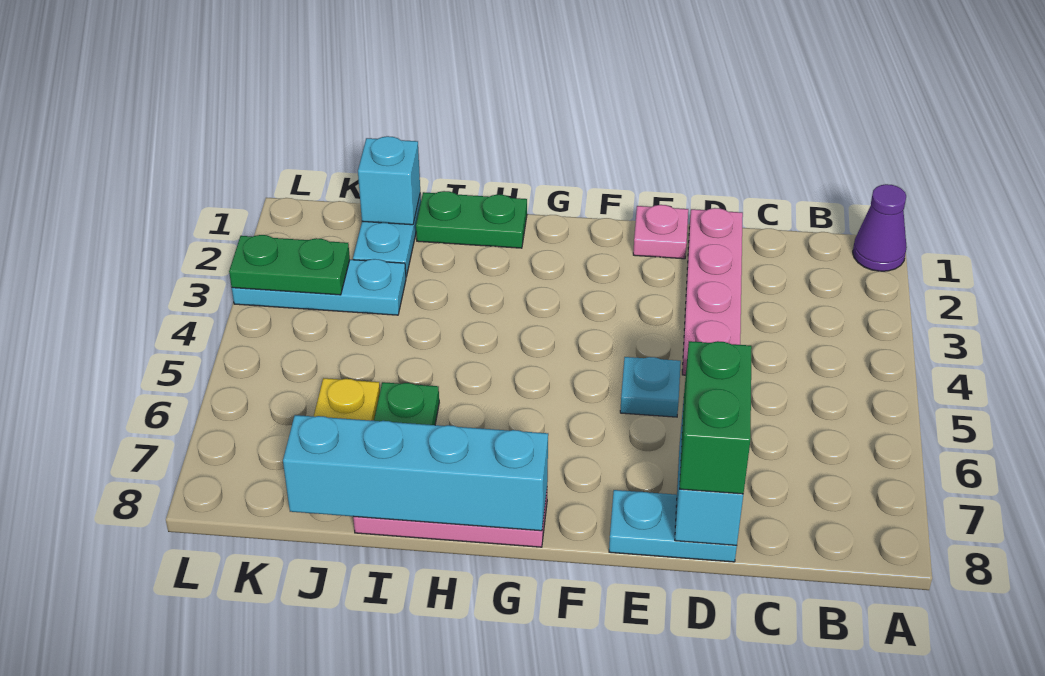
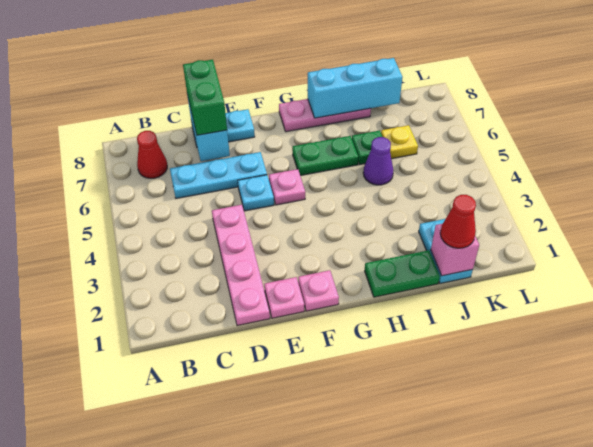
purple cone A1 level 1 -> purple cone I5 level 1
none -> red cone B7 level 1
none -> pink plate F1 level 1
none -> pink plate F5 level 1
cyan brick G8:J8 level 2 -> cyan brick H8:J8 level 2
cyan brick J1 level 2 -> pink brick J1 level 2
none -> red cone J1 level 3
cyan plate J3:L3 level 1 -> cyan plate C6:E6 level 1
green plate K3:L3 level 2 -> green plate G6:H6 level 1

